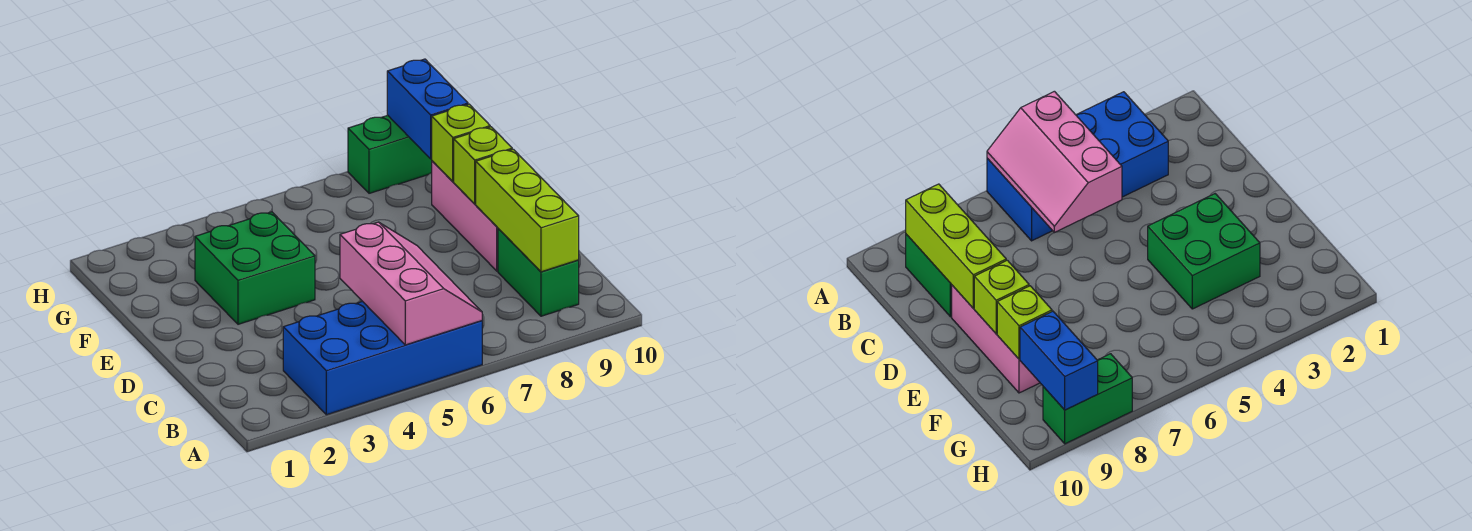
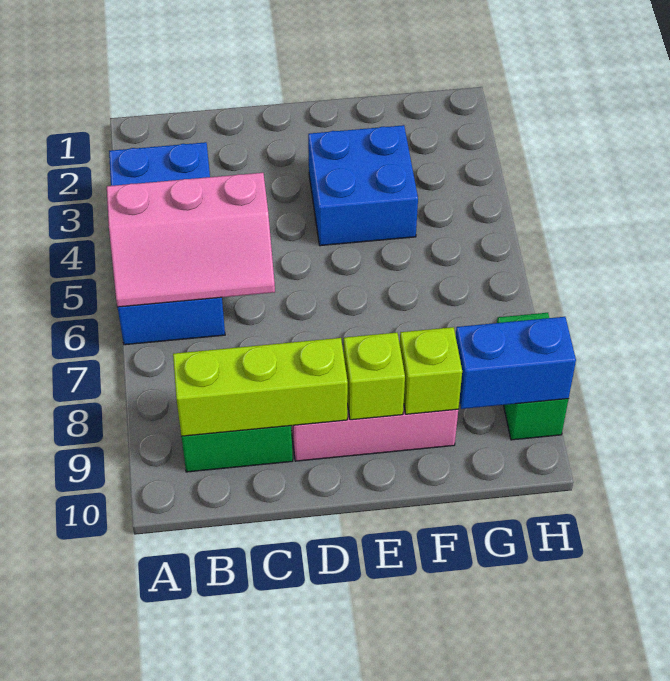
green brick E3:F4 level 1 -> blue brick E3:F4 level 1

